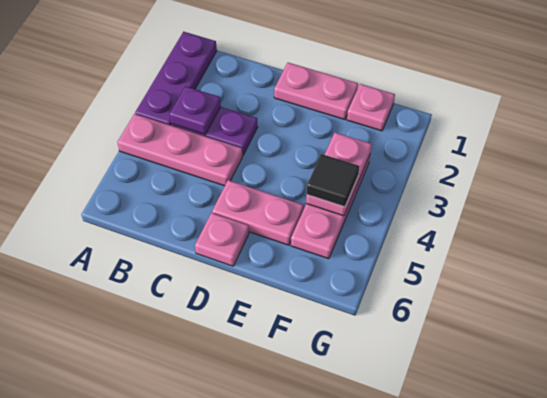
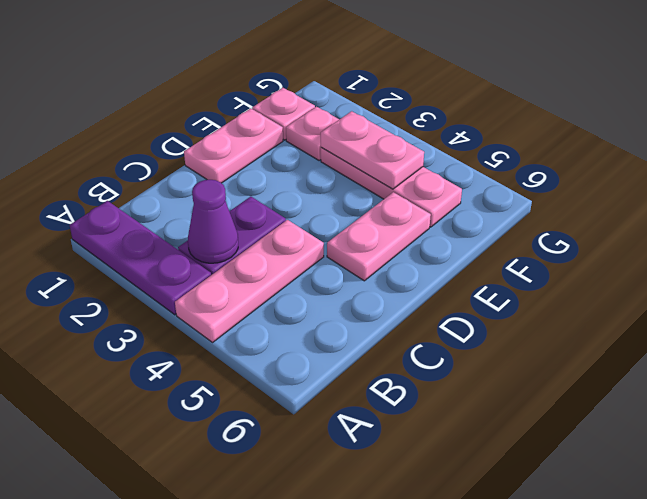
purple plate B3 level 2 -> purple cone B3 level 2
pink plate D6 level 1 -> pink plate F2 level 1
black tile F4 level 3 -> none

